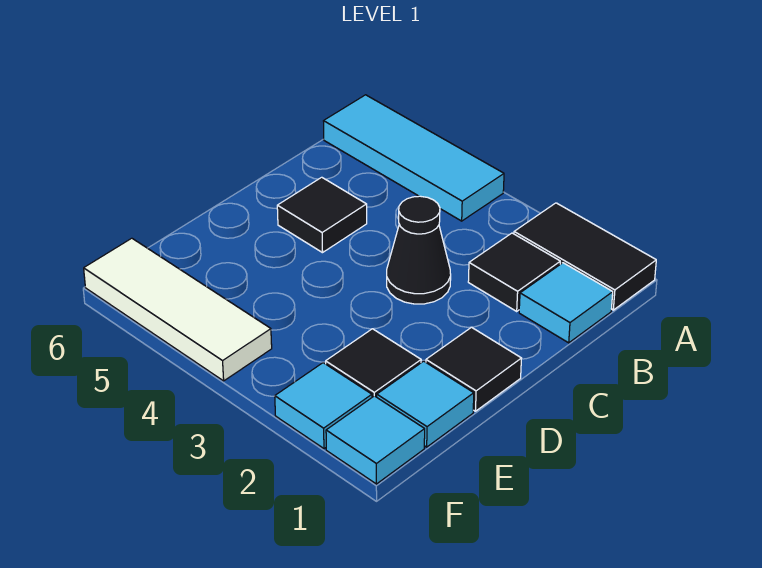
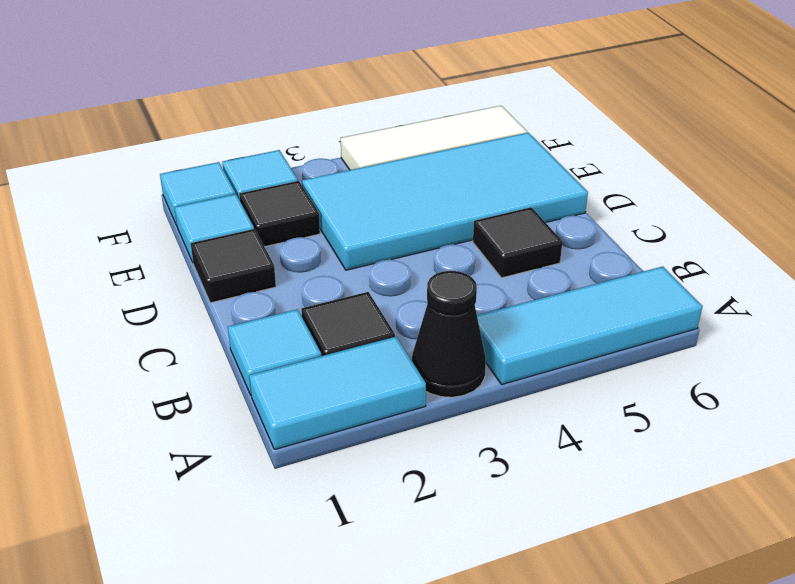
black tile A1:A2 level 1 -> cyan tile A1:A2 level 1
black cone C3 level 1 -> black cone A3 level 1
none -> cyan tile D3:E6 level 1

